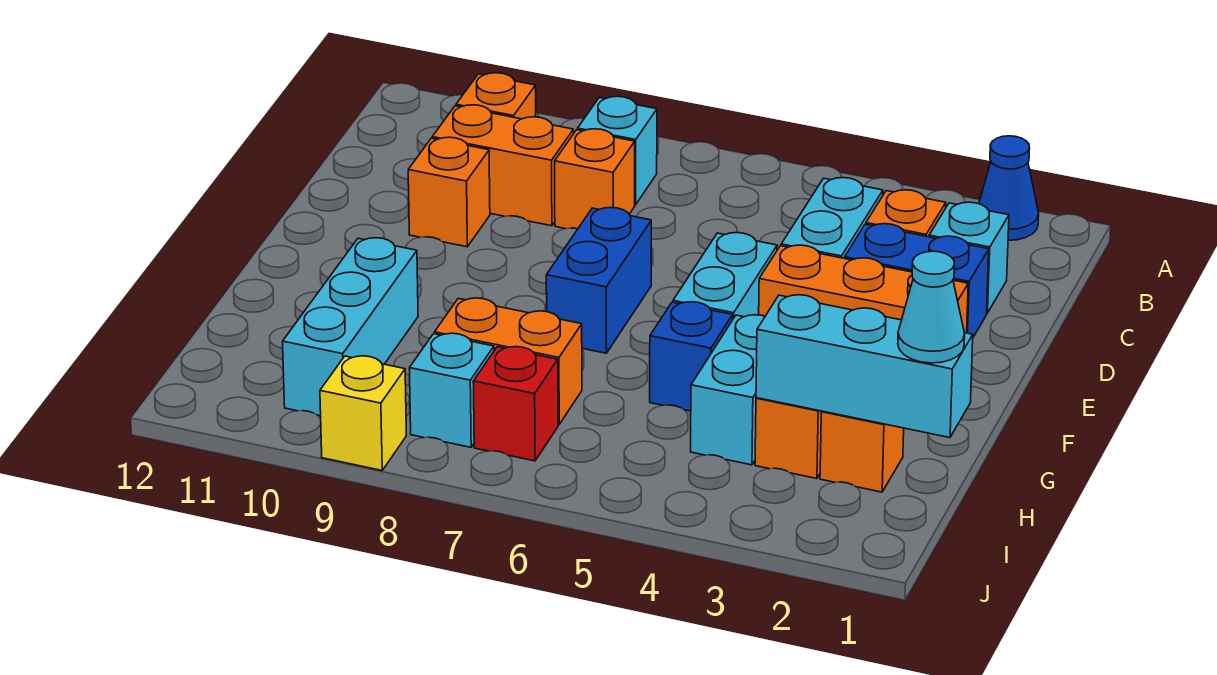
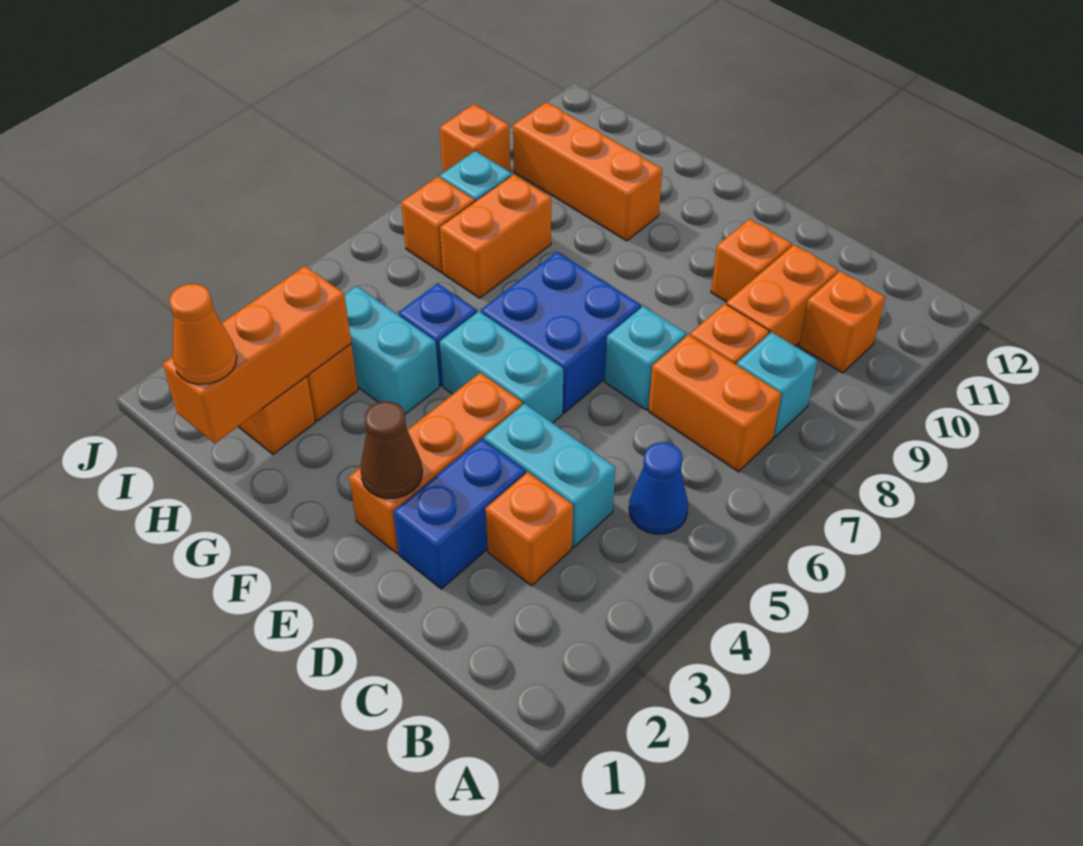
blue cone A2 level 1 -> blue cone B5 level 1
none -> orange brick B7:C7 level 1
cyan brick C2 level 1 -> cyan brick D7 level 1
none -> brown cone E2 level 2
blue brick E7:F7 level 1 -> blue brick E6:F7 level 1
cyan brick G10:I10 level 1 -> orange brick G10:I10 level 1
cyan brick H1:H3 level 2 -> orange brick H1:H3 level 2
cyan cone H1 level 3 -> orange cone H1 level 3
red brick I7 level 1 -> orange brick I7 level 1
yellow brick J9 level 1 -> orange brick J9 level 1

